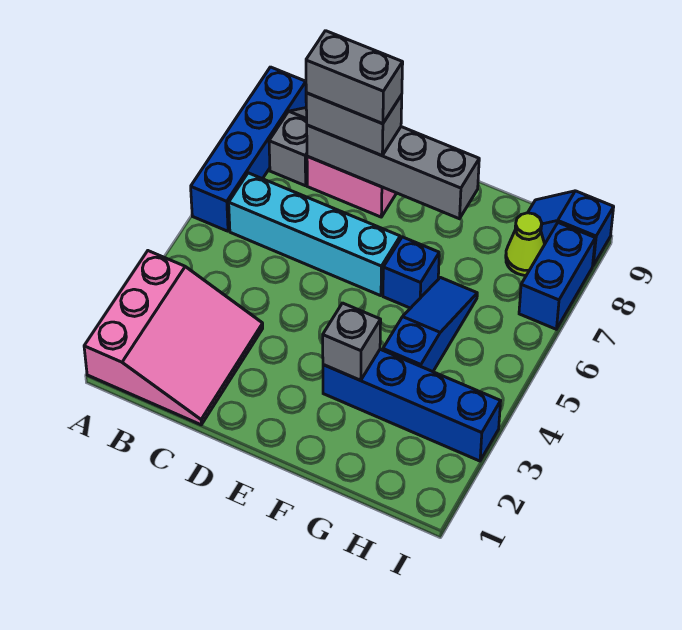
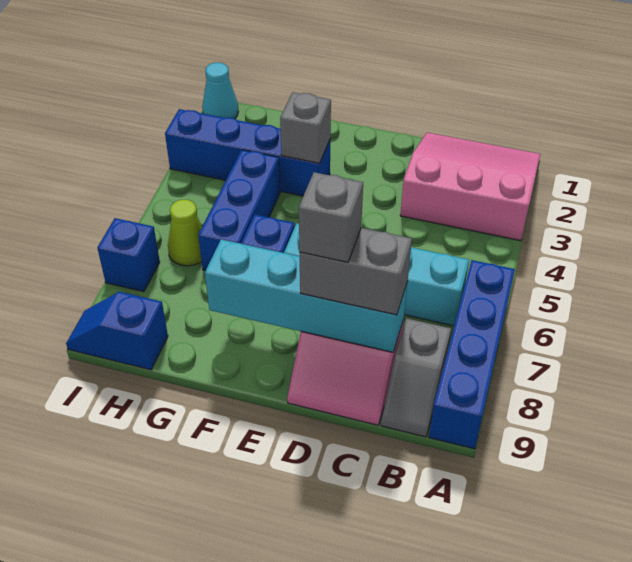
pink slope A1:C3 level 1 top A -> pink slope A1:C3 level 1 top 3
grey brick C8:F8 level 2 -> cyan brick C8:F8 level 2
grey brick C8:D8 level 4 -> grey brick D8 level 4
blue slope G4:G6 level 1 top 4 -> blue brick G4:G6 level 1
lime cone H8 level 1 -> lime cone H6 level 1
blue slope H9:I9 level 1 top I -> blue slope H9:I9 level 1 top H
none -> cyan cone I1 level 1
blue brick I7:I8 level 1 -> blue brick I7 level 1

